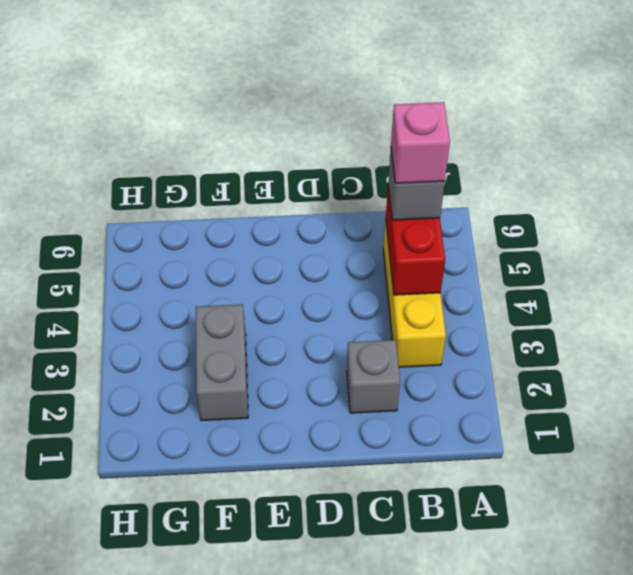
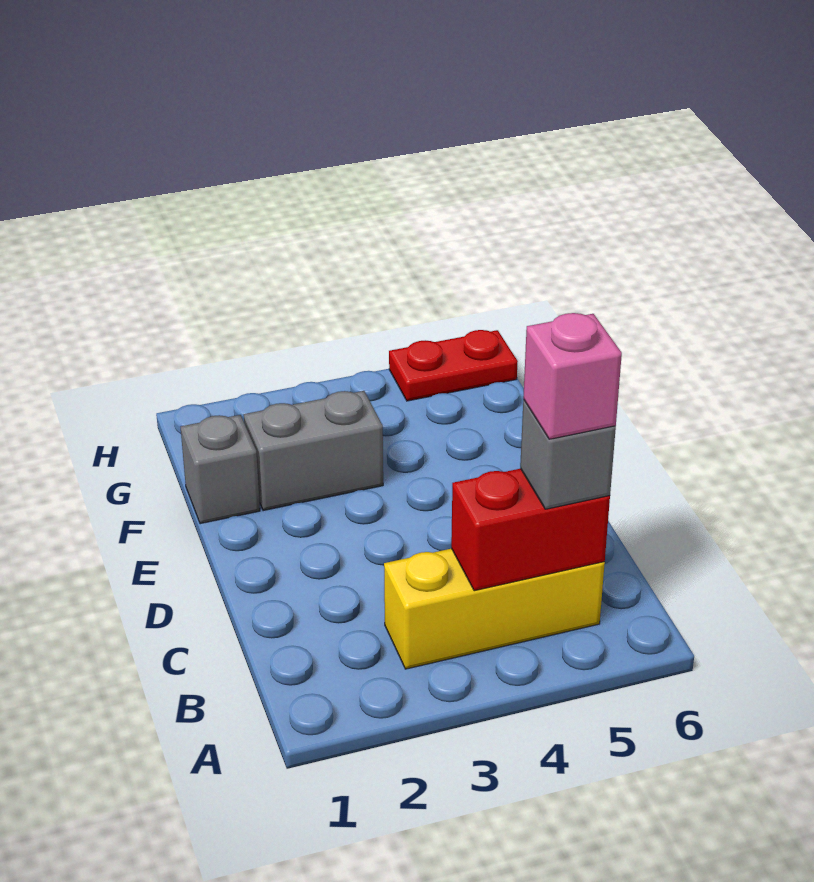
grey brick C2 level 1 -> grey brick F1 level 1
none -> red plate H5:H6 level 1

